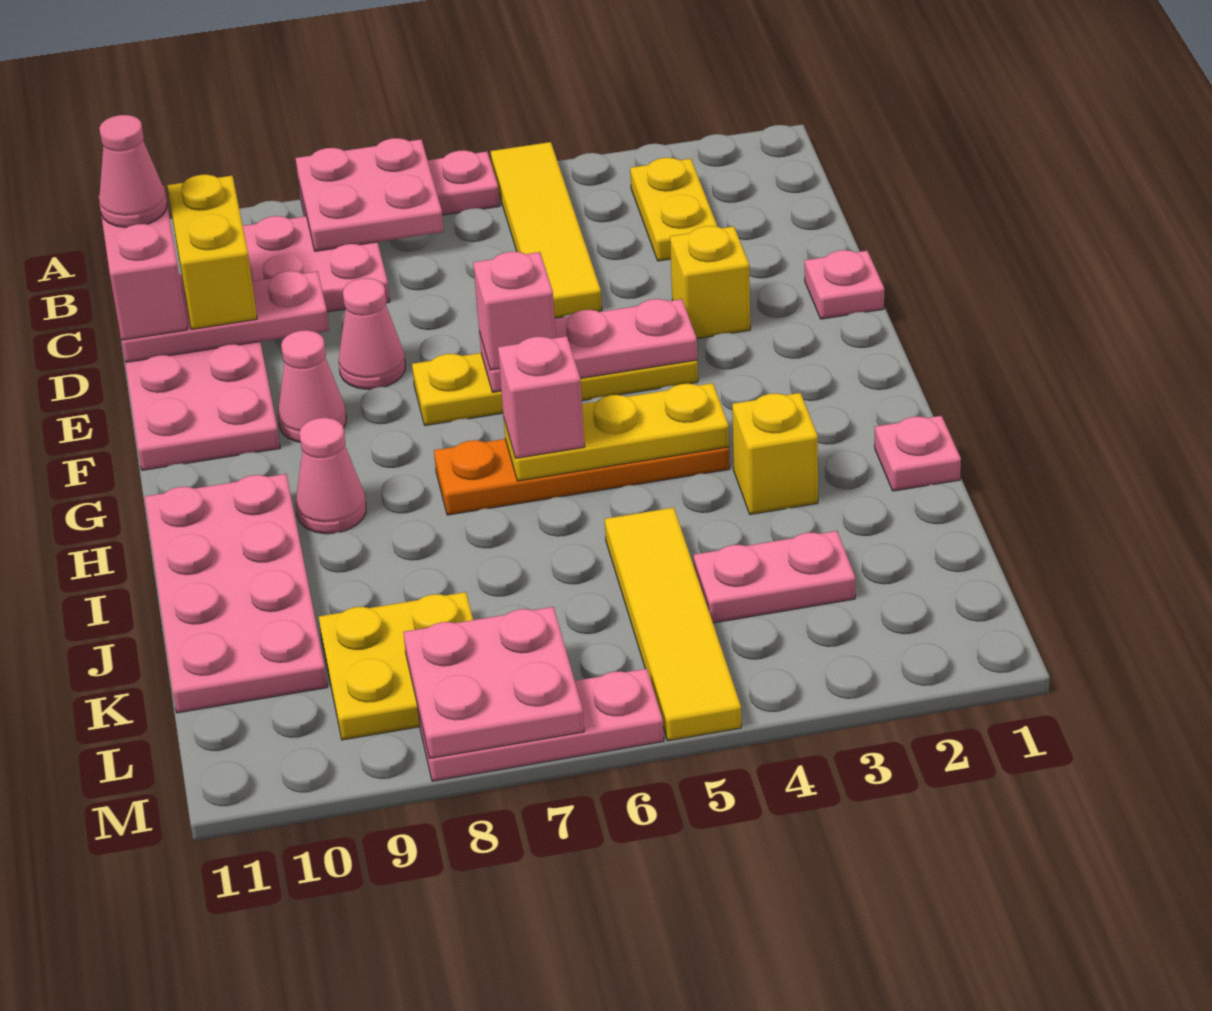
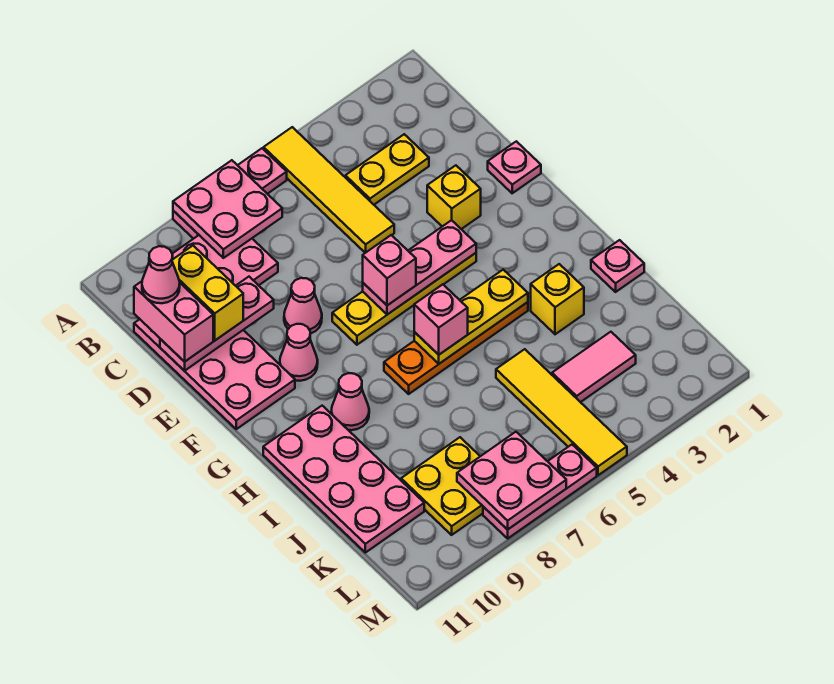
yellow plate B3:C3 level 1 -> yellow plate C3:C4 level 1
pink plate K3:K4 level 1 -> pink tile K3:K4 level 1

